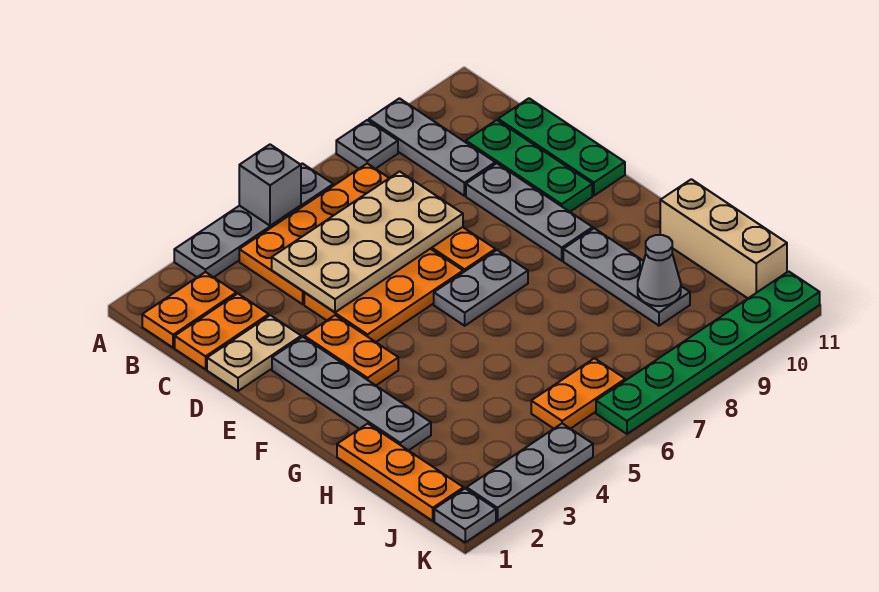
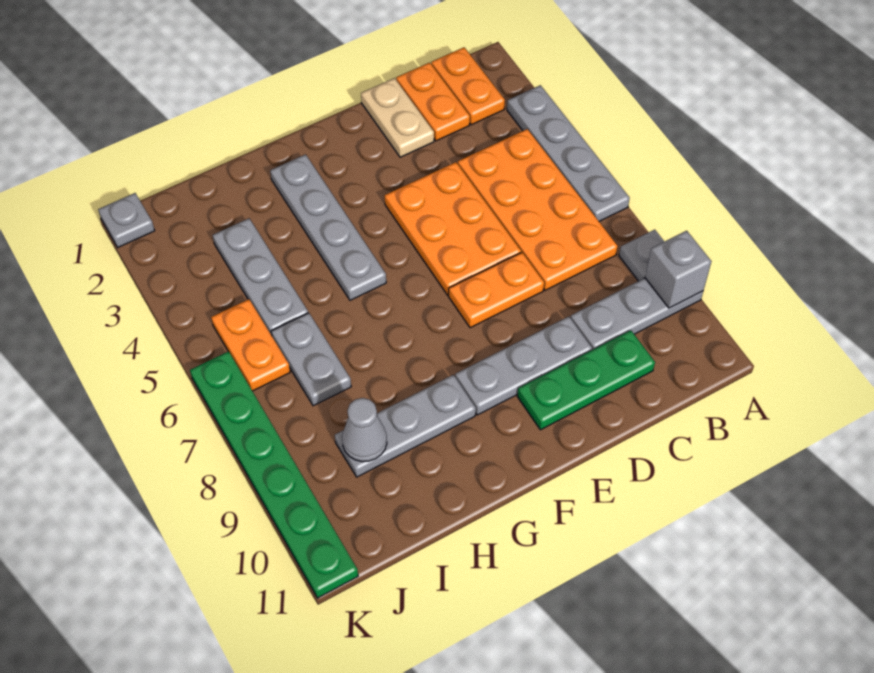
grey brick A5 level 2 -> grey brick A9 level 2
tan plate C4:D7 level 2 -> none
green plate C11:E11 level 1 -> none
grey plate E2:H2 level 1 -> grey plate G2:G5 level 1
orange plate E3:F3 level 1 -> none
grey plate F6:F7 level 1 -> grey plate I6:I7 level 1
orange plate H1:J1 level 1 -> none
tan brick H11:J11 level 1 -> none
grey plate K2:K4 level 1 -> grey plate I3:I5 level 1

